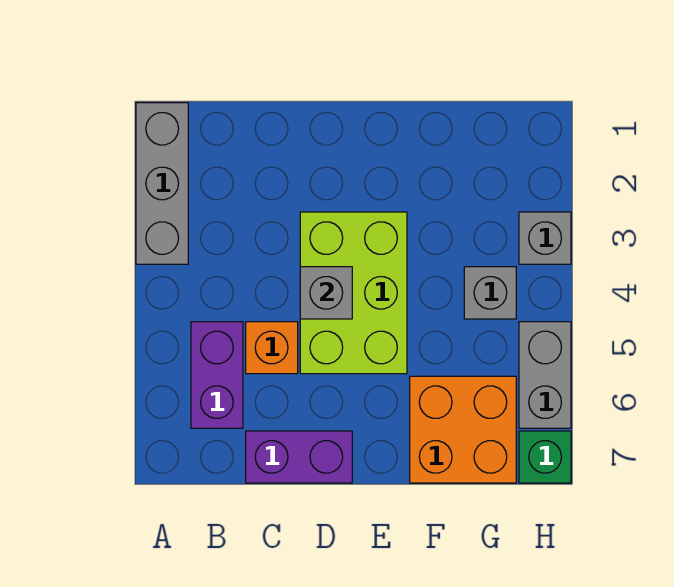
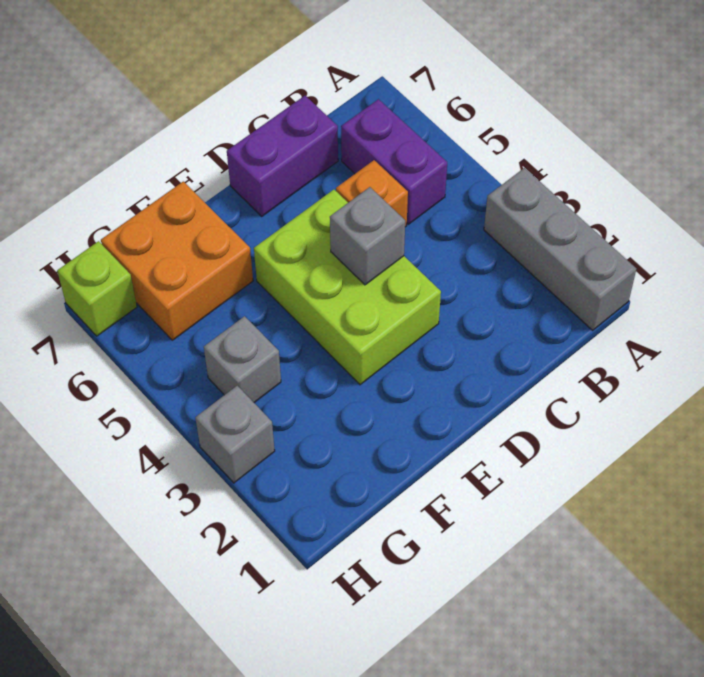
grey brick H5:H6 level 1 -> none
green brick H7 level 1 -> lime brick H7 level 1

